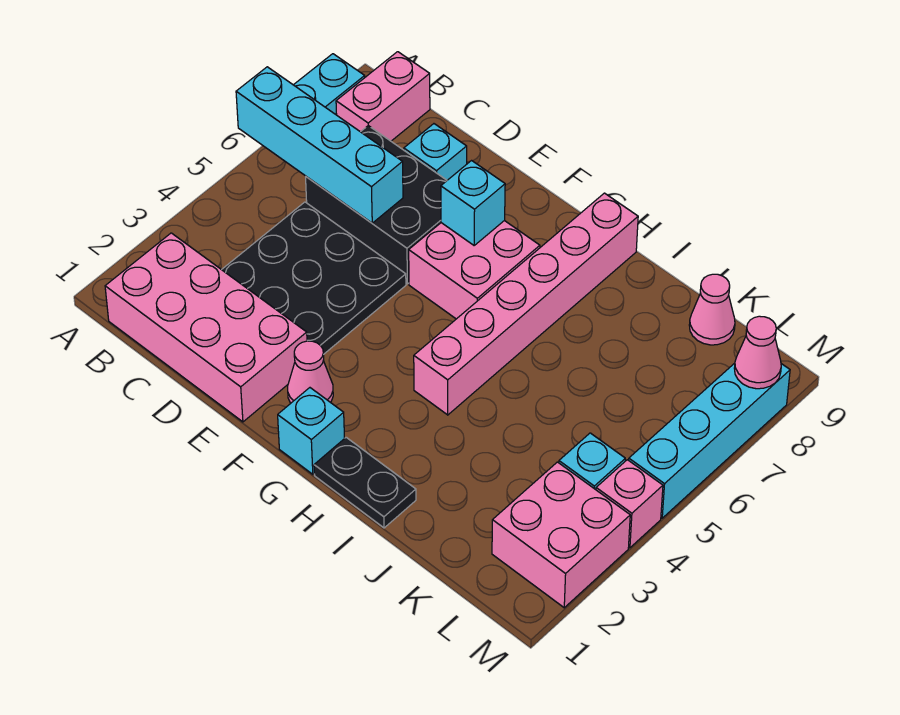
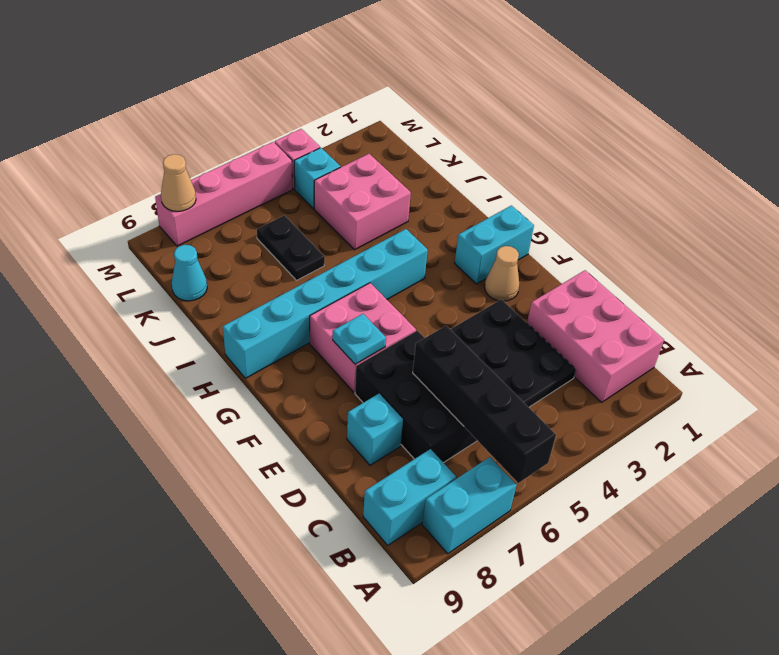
cyan brick A6:D6 level 2 -> black brick A6:D6 level 2
pink brick B1:E2 level 1 -> pink brick B1:D2 level 1
pink brick B8:B9 level 1 -> cyan brick B8:B9 level 1
pink cone F2 level 1 -> tan cone F2 level 1
cyan brick F7 level 2 -> cyan plate F7 level 2
cyan brick G1 level 1 -> cyan brick G1:G2 level 1
black plate H1:I1 level 1 -> black plate J6:K6 level 1
pink brick H4:H9 level 1 -> cyan brick H4:H9 level 1
pink cone K9 level 1 -> cyan cone K9 level 1
pink brick L2:M3 level 1 -> pink brick J3:K4 level 1
cyan brick M5:M8 level 1 -> pink brick M5:M8 level 1
pink cone M8 level 2 -> tan cone M8 level 2

